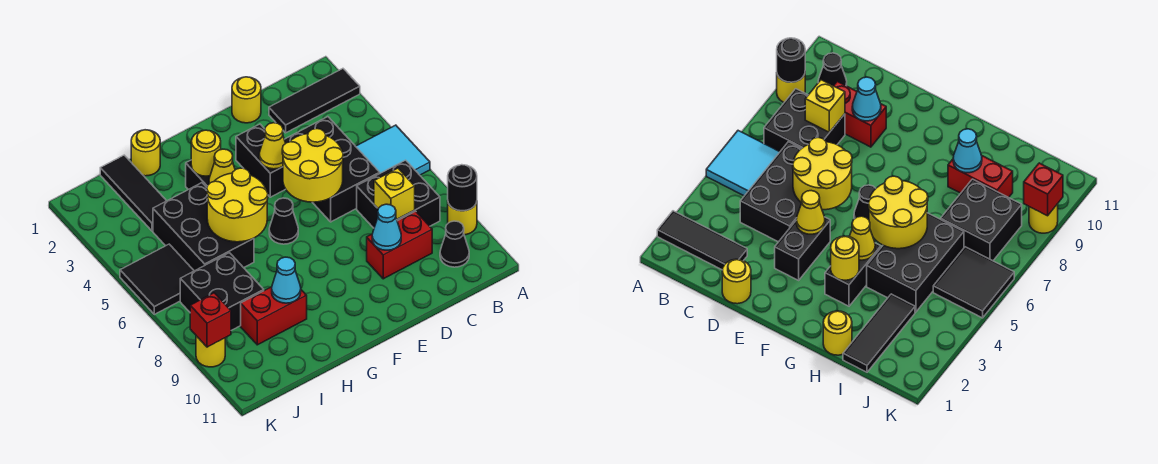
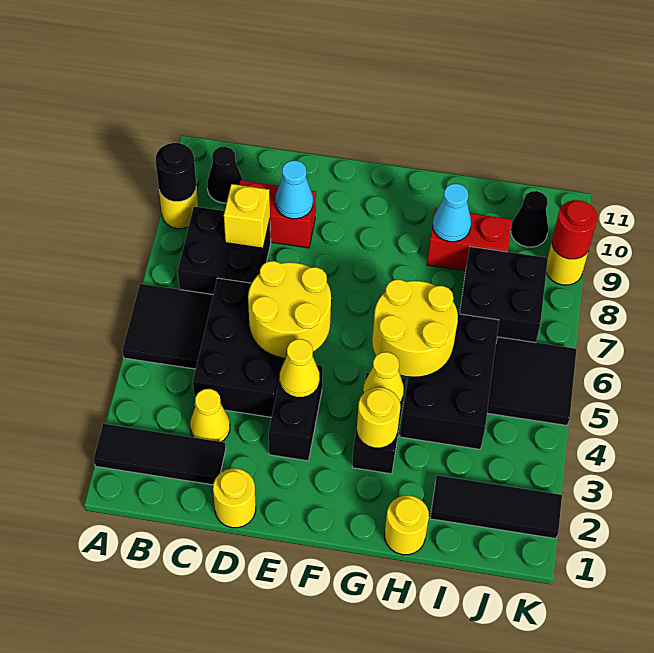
cyan tile A5:B6 level 1 -> black tile A5:B6 level 1
none -> yellow cone C3 level 1
black cone F6 level 1 -> black cone J10 level 1
black tile I1:I3 level 1 -> black tile I2:K2 level 1
red brick K9 level 2 -> red round brick K9 level 2

